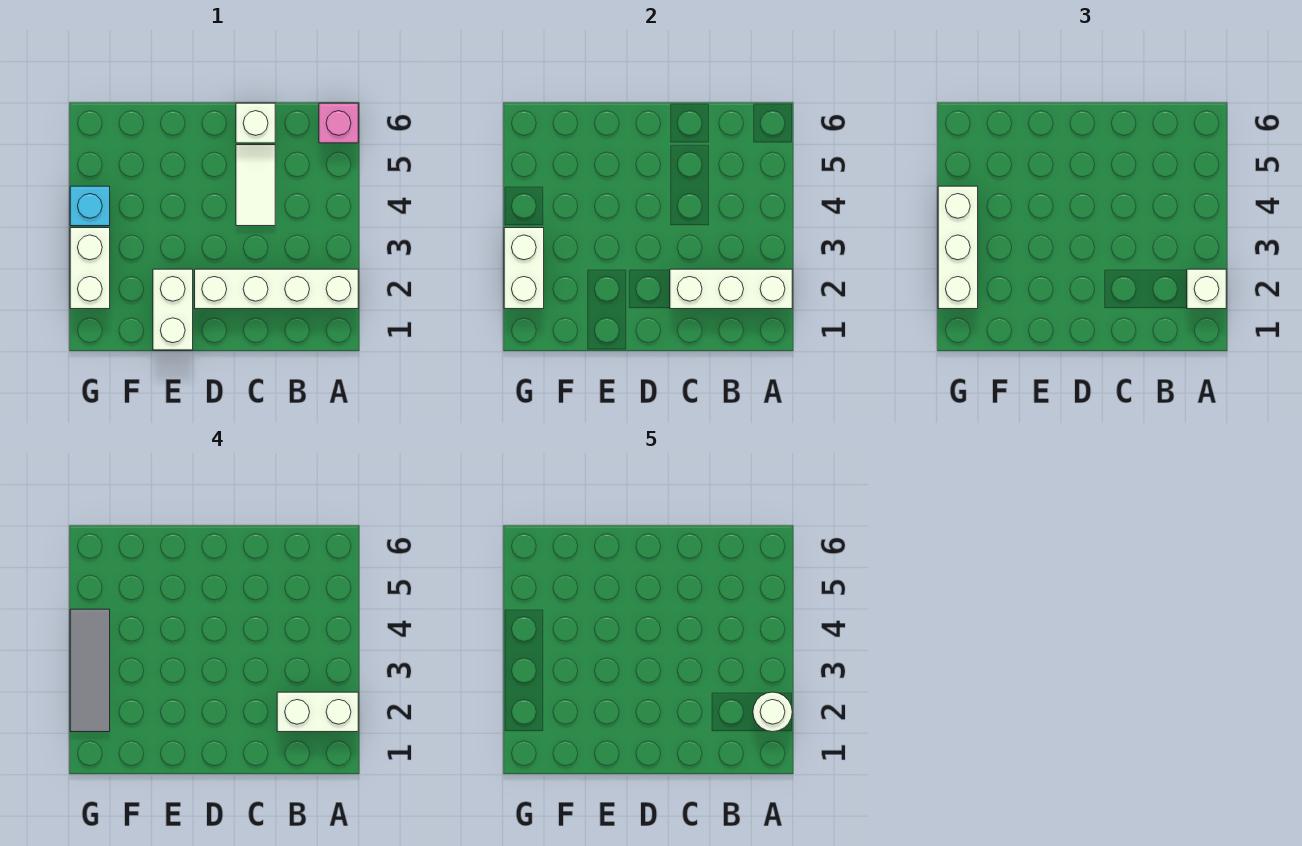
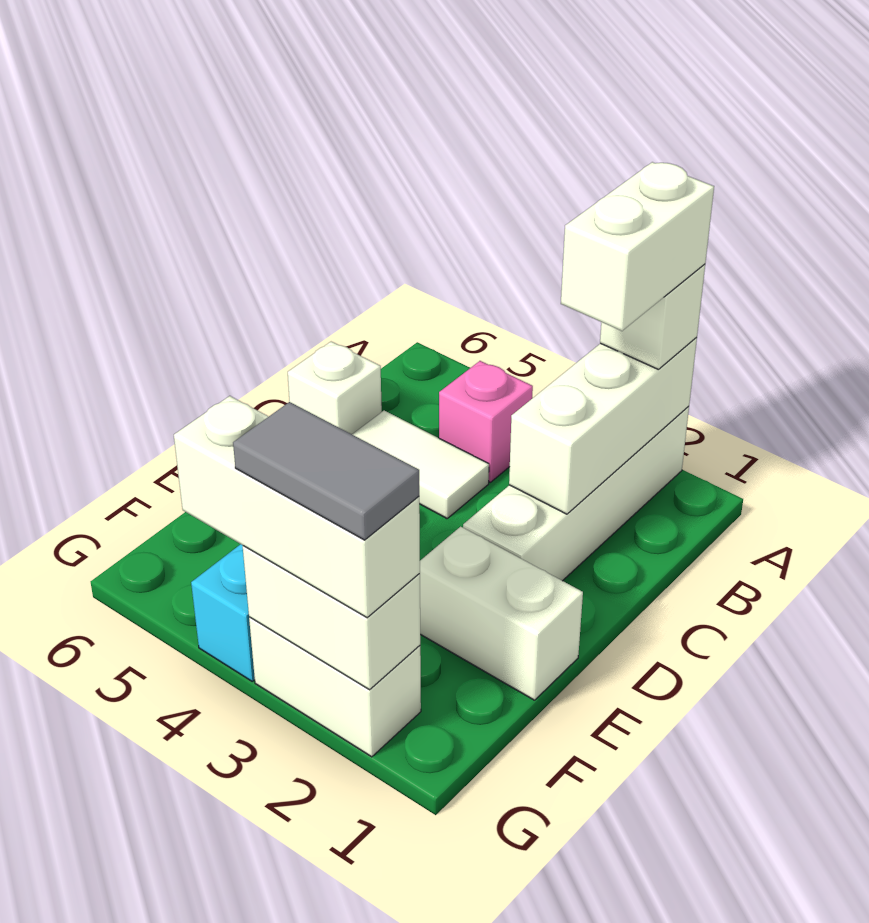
white round brick A2 level 5 -> none
pink brick A6 level 1 -> pink brick B4 level 1
grey tile G2:G4 level 4 -> grey tile G2:G3 level 4

